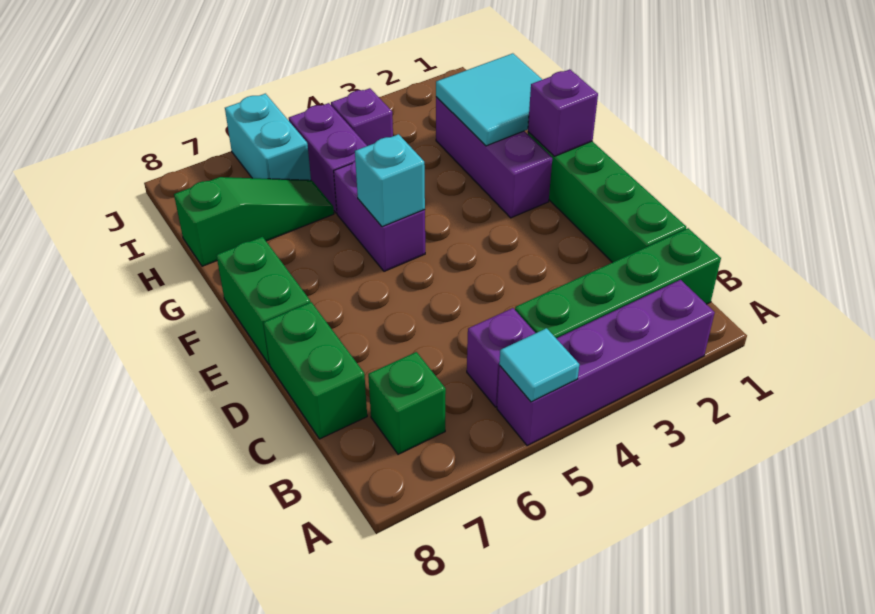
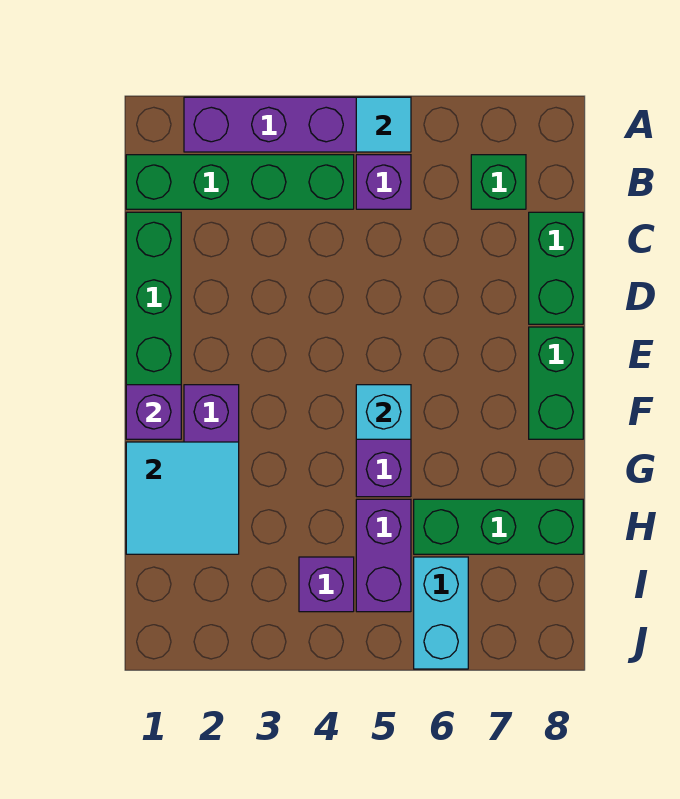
green slope H6:H8 level 1 top 8 -> green brick H6:H8 level 1

